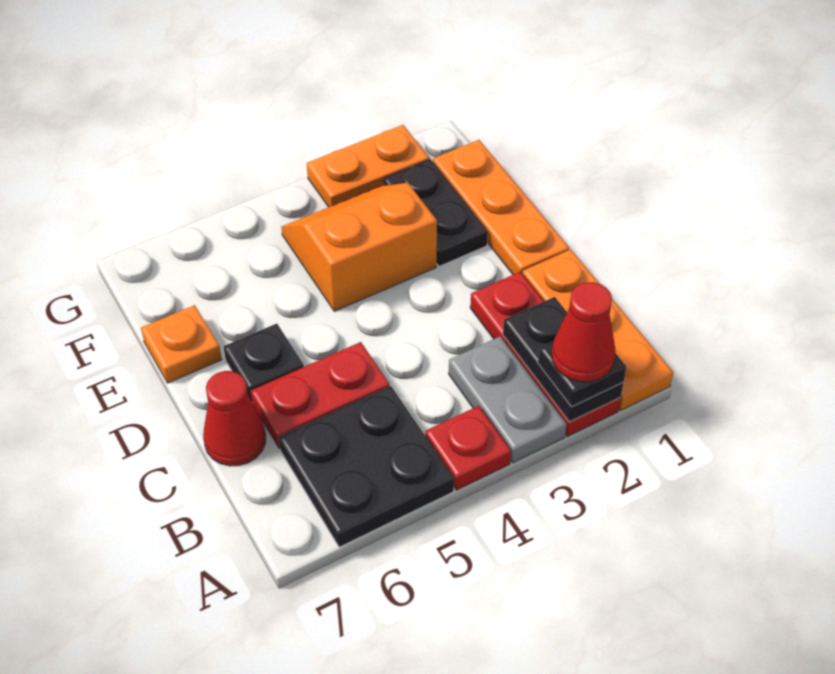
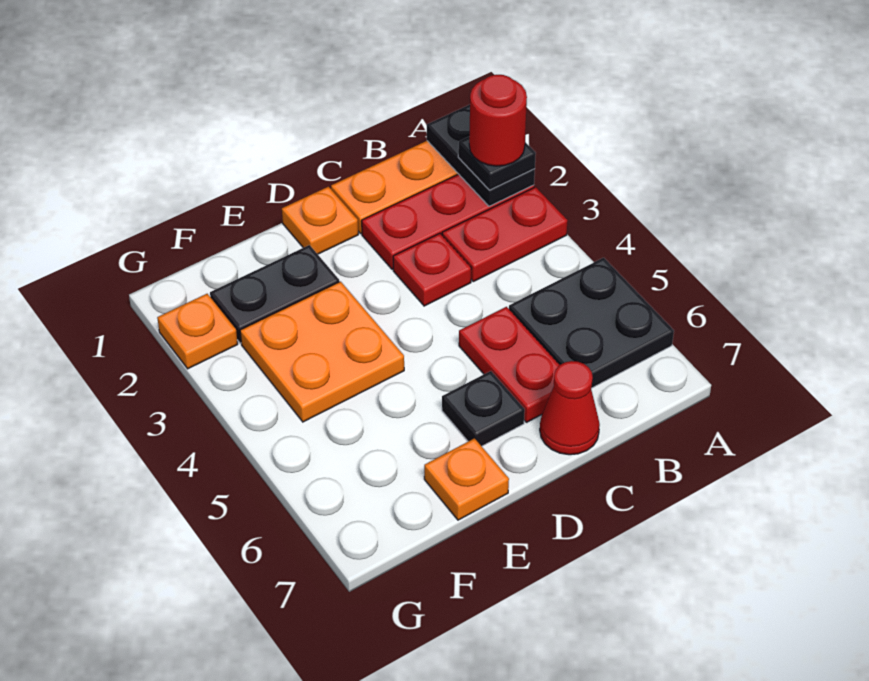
black plate A2:B2 level 2 -> black plate A1:A2 level 2
red cone A2 level 4 -> red round brick A2 level 4
grey plate A3:B3 level 1 -> red plate A3:B3 level 1
red plate A4 level 1 -> red plate C3 level 1
orange plate D1:F1 level 1 -> orange plate D1 level 1
orange slope E3:F4 level 1 top E -> orange plate E3:F4 level 1
orange plate G2:G3 level 1 -> orange plate G2 level 1

